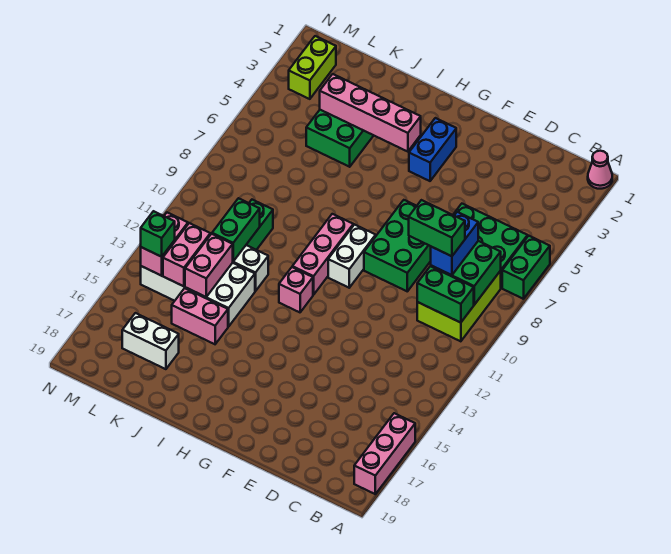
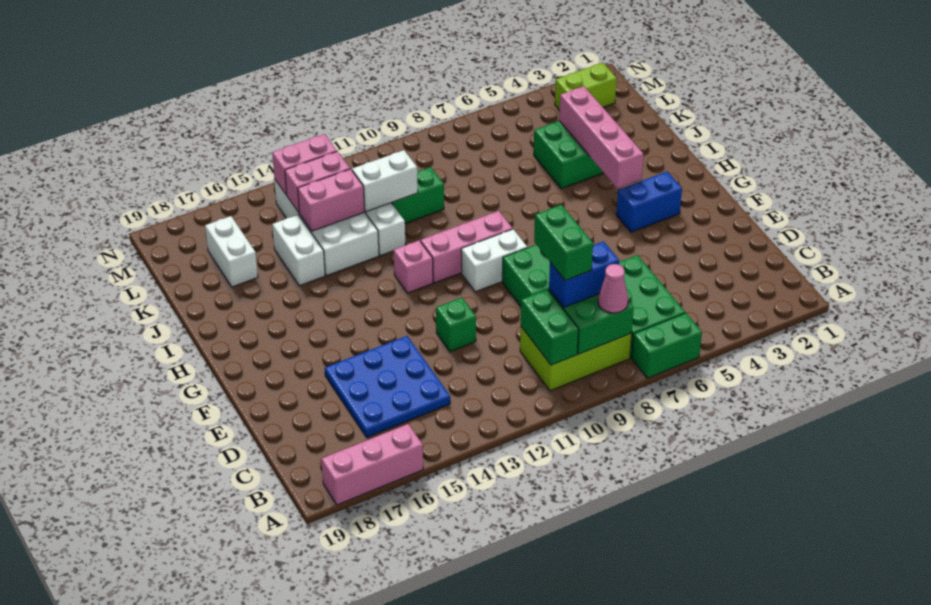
pink cone A1 level 1 -> pink cone B8 level 3
none -> blue plate C14:E16 level 1
pink brick J15:K15 level 1 -> white brick J15:K15 level 1
green brick K11:K12 level 2 -> white brick K11:K12 level 2
green brick M14 level 3 -> green brick E12 level 1

